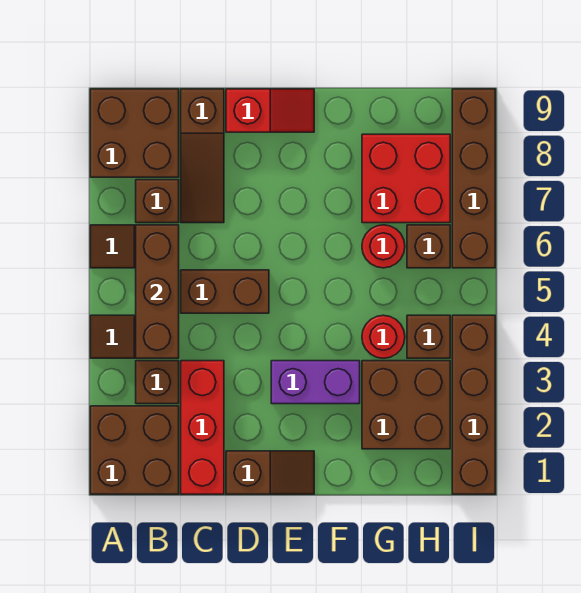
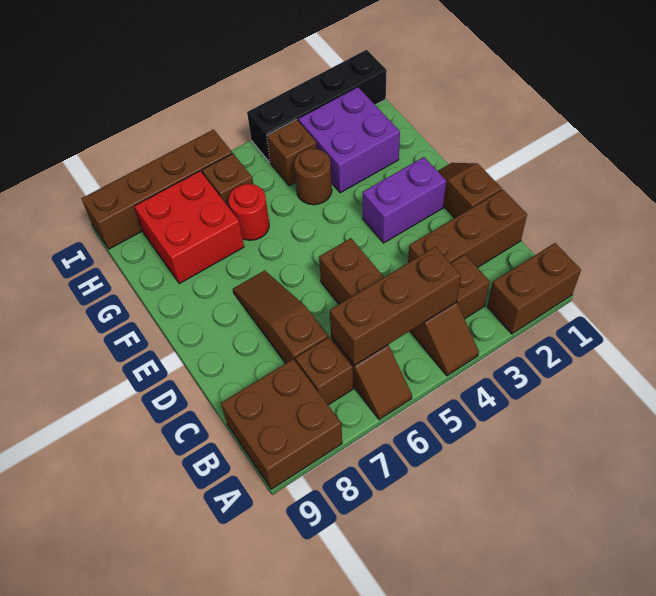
brown brick A1:B2 level 1 -> brown brick A1:A2 level 1
red brick C1:C3 level 1 -> brown brick C1:C3 level 1
brown slope C7:C9 level 1 top 9 -> brown slope C7:E7 level 1 top C
red slope D9:E9 level 1 top D -> none
purple brick E3:F3 level 1 -> purple brick E2:E3 level 1
brown brick G2:H3 level 1 -> purple brick G2:H3 level 1
red round brick G4 level 1 -> brown round brick G4 level 1
brown brick I1:I4 level 1 -> black brick I1:I4 level 1

